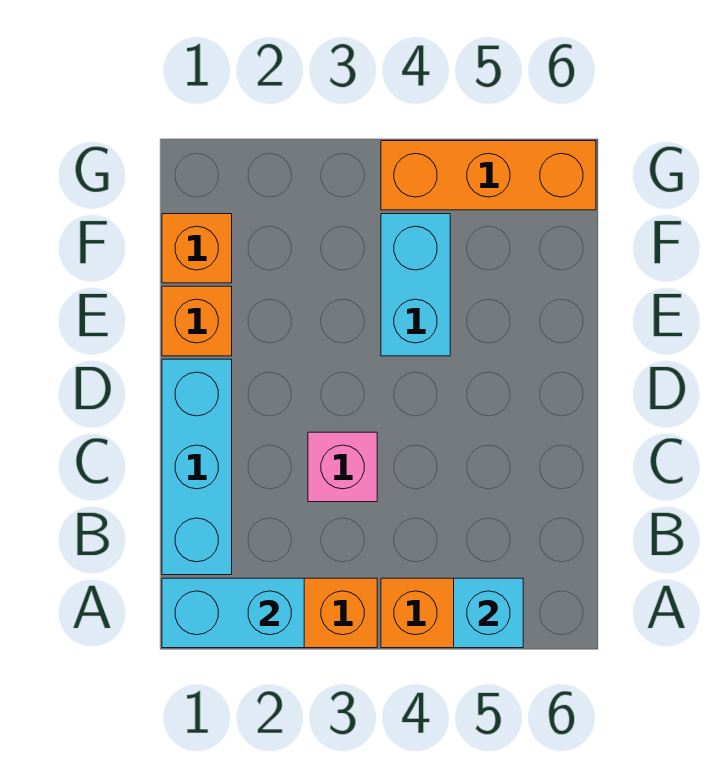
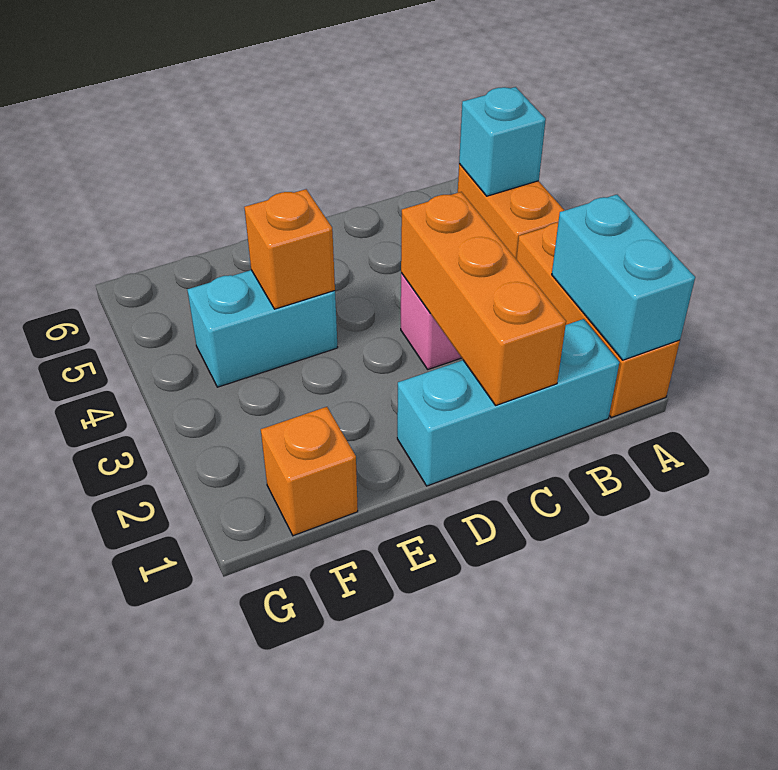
orange brick E1 level 1 -> orange brick E4 level 2
orange brick G4:G6 level 1 -> orange brick C1:C3 level 2

